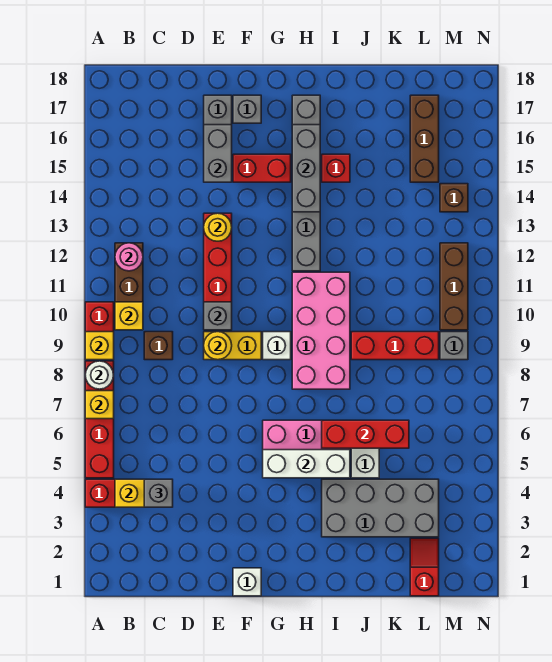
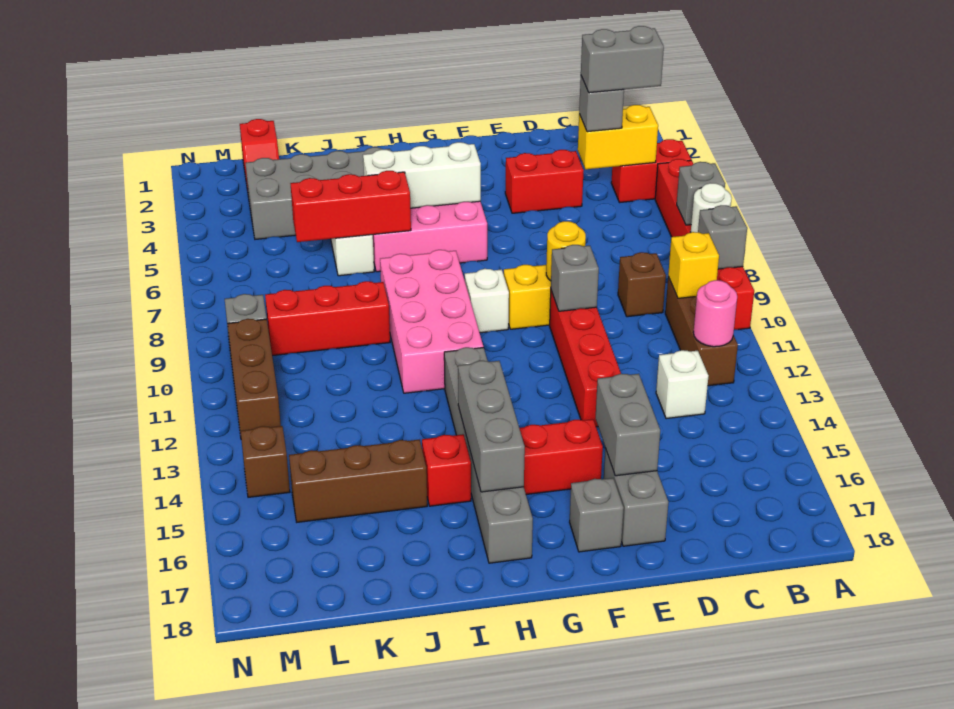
yellow brick A7 level 2 -> grey brick A7 level 2
yellow brick A9 level 2 -> grey brick A9 level 2
none -> grey brick B4:C4 level 4
none -> red brick D4:E4 level 1
yellow round brick E13 level 2 -> none
white brick F1 level 1 -> white brick C13 level 1
brown brick L15:L17 level 1 -> brown brick J15:L15 level 1

